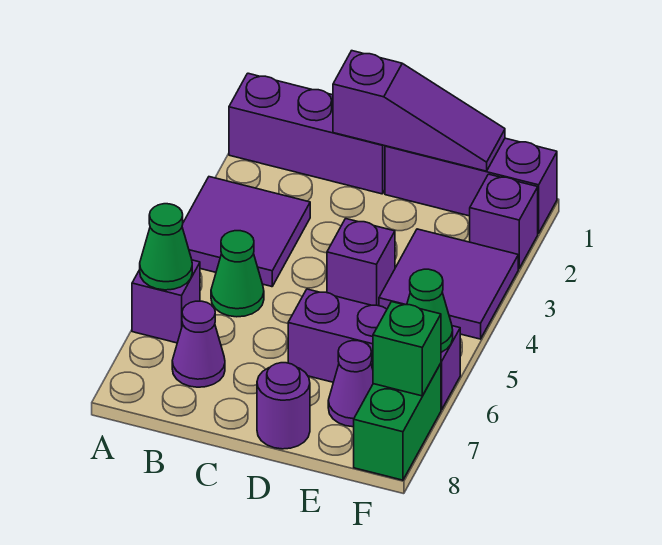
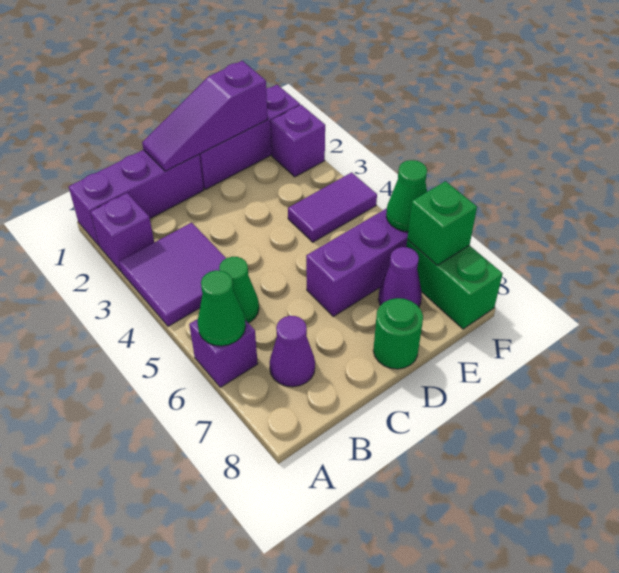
purple slope C1:E1 level 2 top C -> purple slope C1:E1 level 2 top E
purple brick D4 level 1 -> purple brick A2 level 1
purple round brick D8 level 1 -> green round brick D8 level 1
purple tile E3:F4 level 1 -> purple tile E4:F4 level 1

